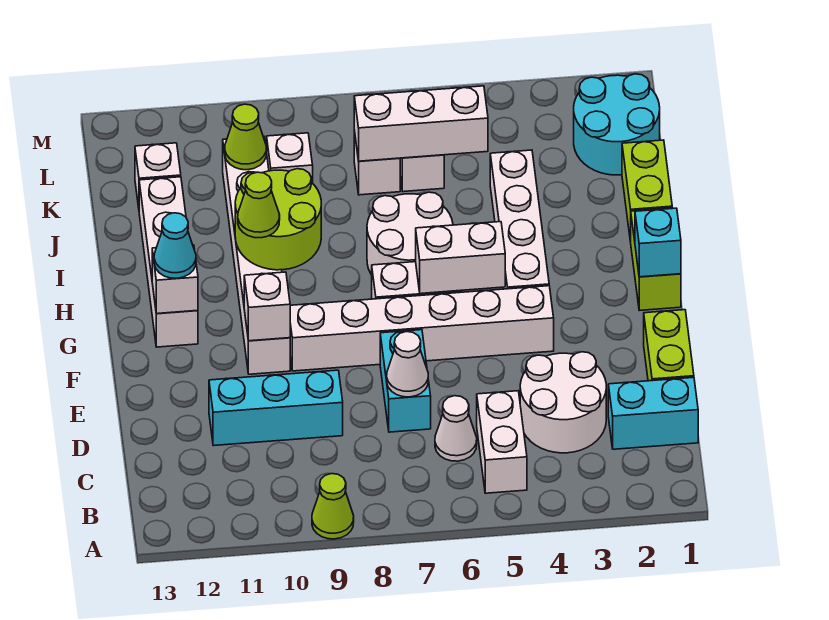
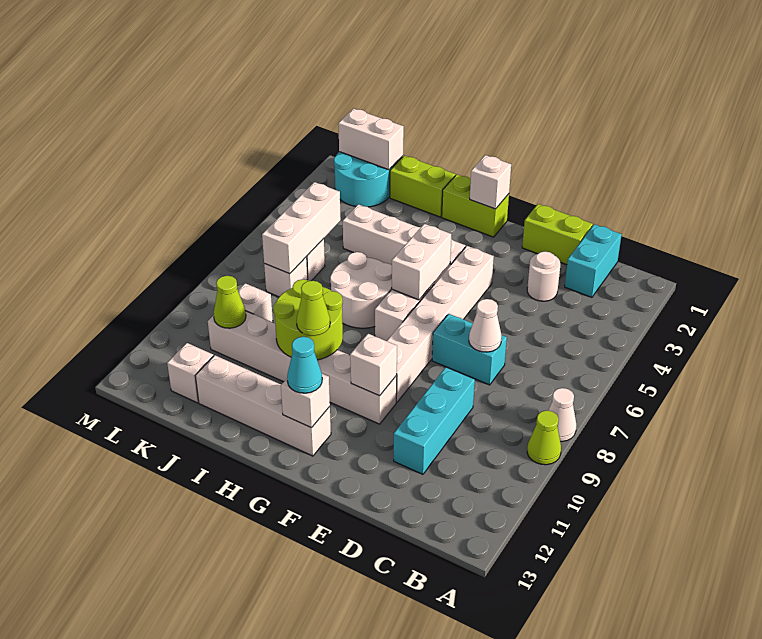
white brick B5:C5 level 1 -> white brick K1:L1 level 2
white round brick C3:D4 level 1 -> white round brick D3 level 1
white cone C6 level 1 -> white cone A8 level 1
cyan brick G1 level 2 -> white brick G1 level 2

